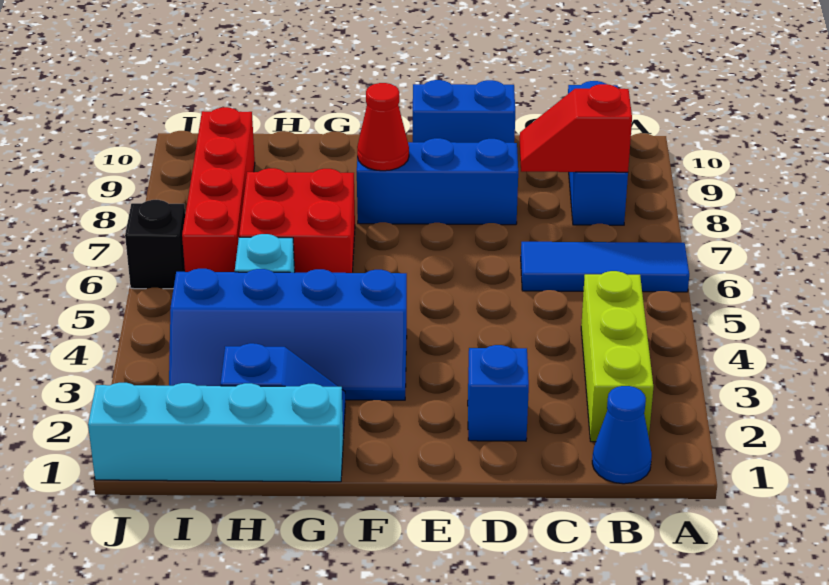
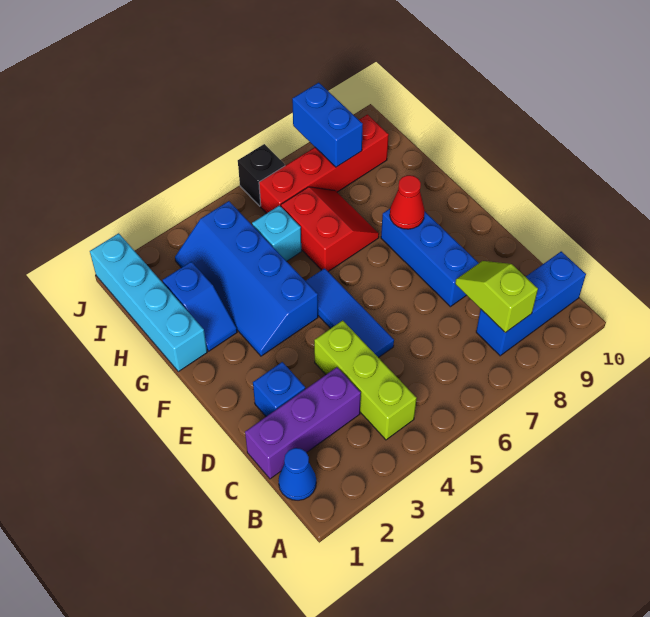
blue tile A6:C6 level 1 -> blue tile D5:F5 level 1
lime brick B2:B4 level 1 -> lime brick B4:D4 level 1
red slope B8:C8 level 2 top B -> lime slope B8:C8 level 2 top B
none -> purple brick C1:C3 level 1
blue brick D10:E10 level 1 -> blue brick I8:J8 level 2
red brick G6:H7 level 1 -> red slope G6:H7 level 1 top 6

